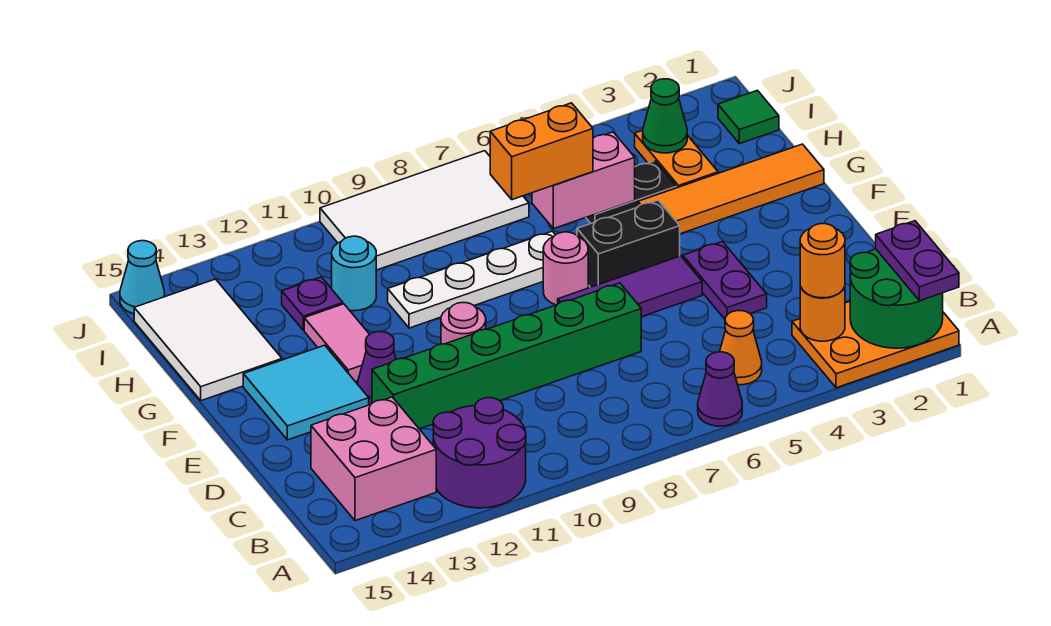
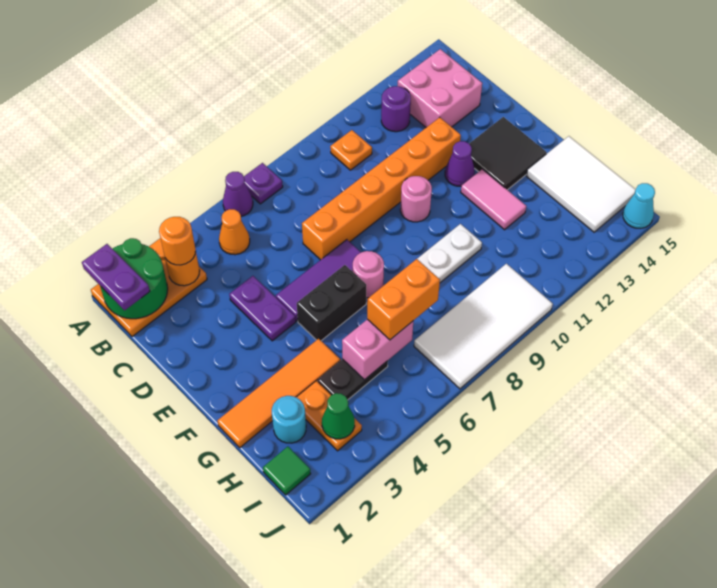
purple round brick A11:B12 level 1 -> purple round brick B12 level 1
none -> orange plate B10 level 1
green brick D7:D12 level 1 -> orange brick D7:D12 level 1
cyan tile E13:F14 level 1 -> black tile E13:F14 level 1
cyan round brick H11 level 1 -> cyan round brick H2 level 1
purple plate H12 level 1 -> purple plate A7 level 1

